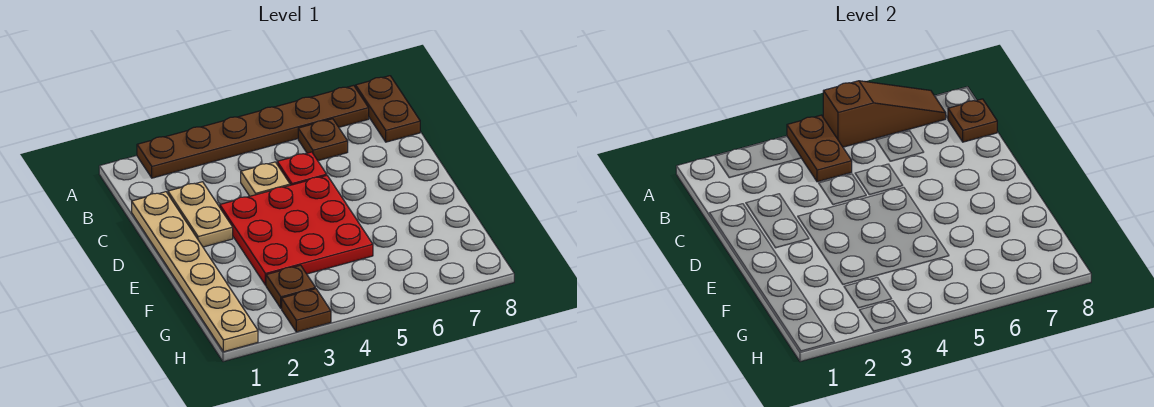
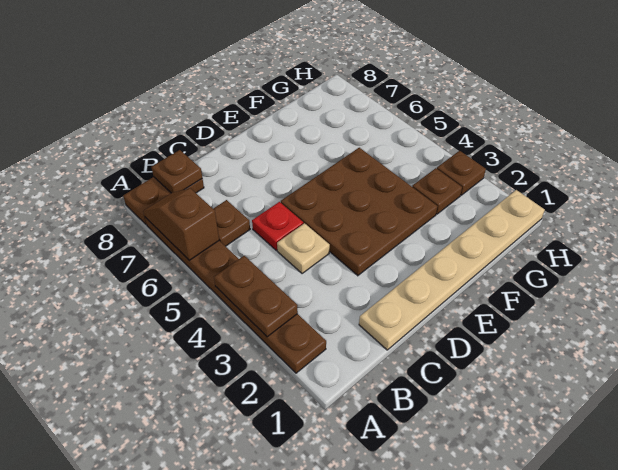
brown plate A4:B4 level 2 -> brown plate A3:A4 level 2
brown slope A5:A7 level 2 top 5 -> brown slope A6:A7 level 2 top 6
tan plate C2:D2 level 1 -> none
red plate D3:F5 level 1 -> brown plate D3:F5 level 1

